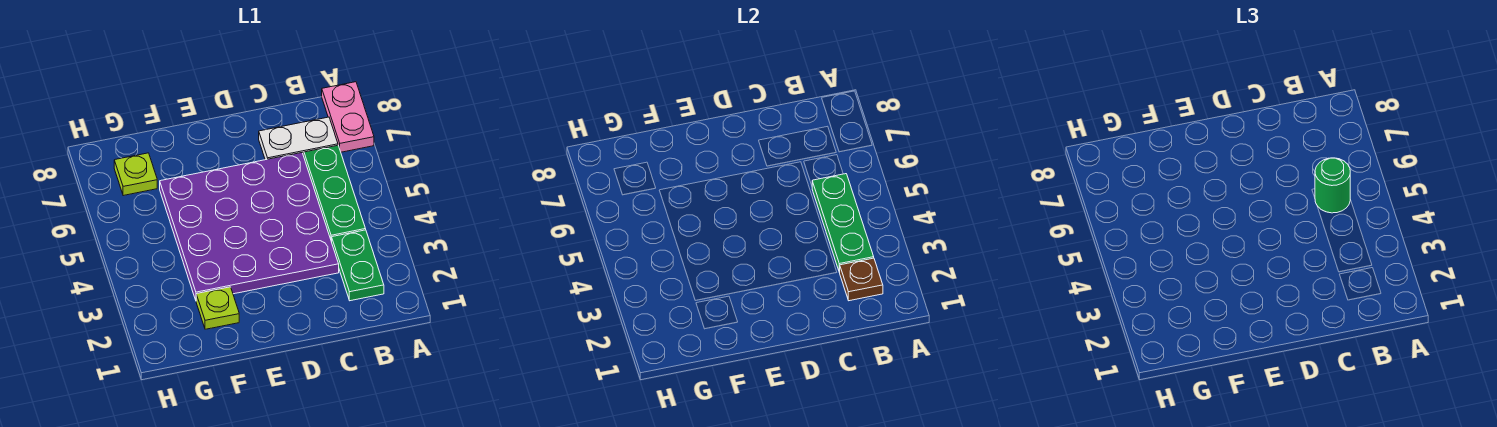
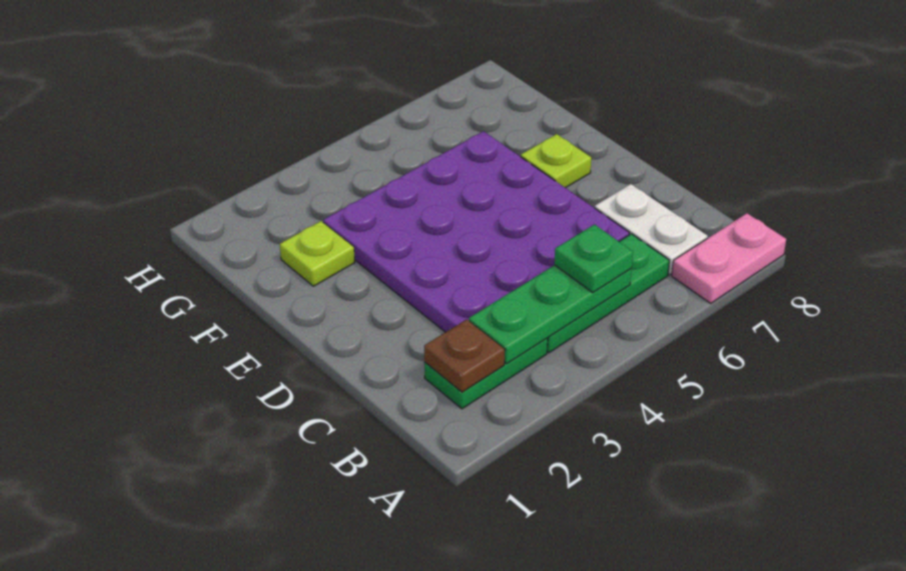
green round brick B5 level 3 -> green plate B5 level 3
lime plate G7 level 1 -> lime plate E7 level 1

